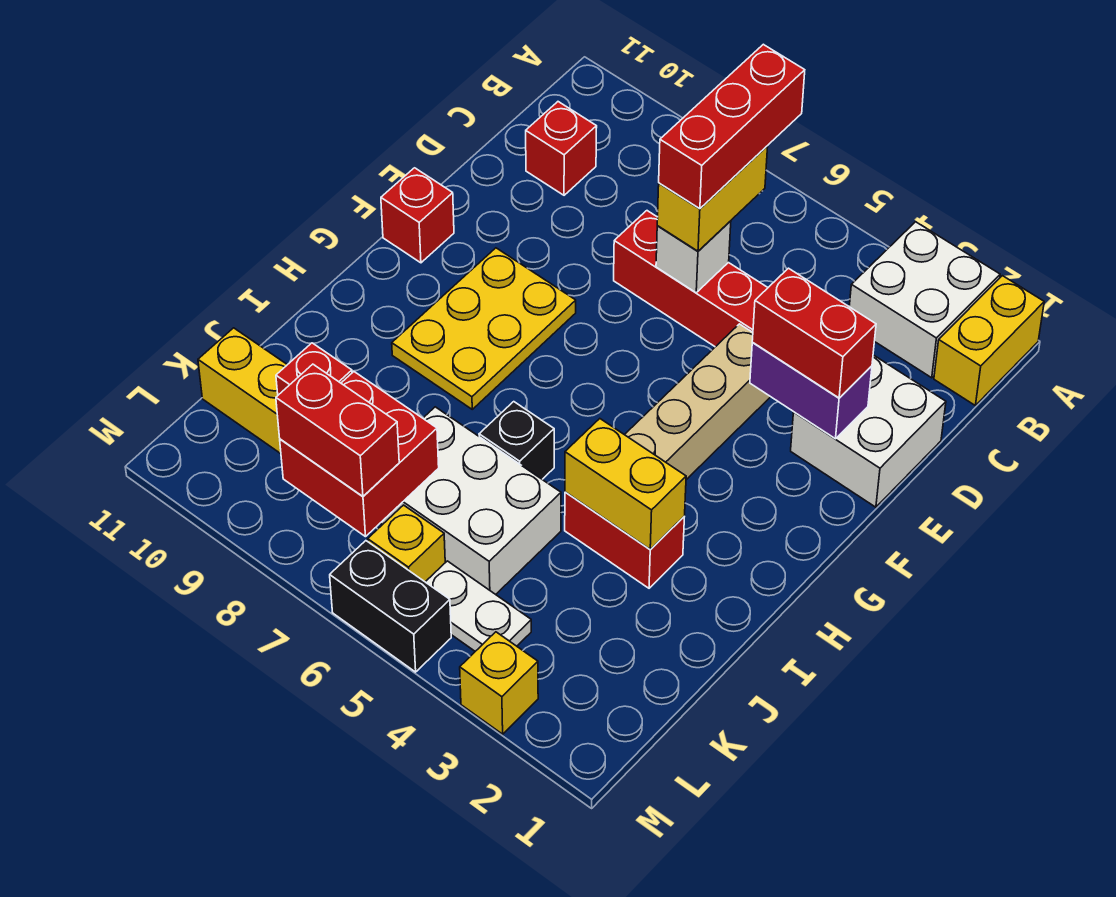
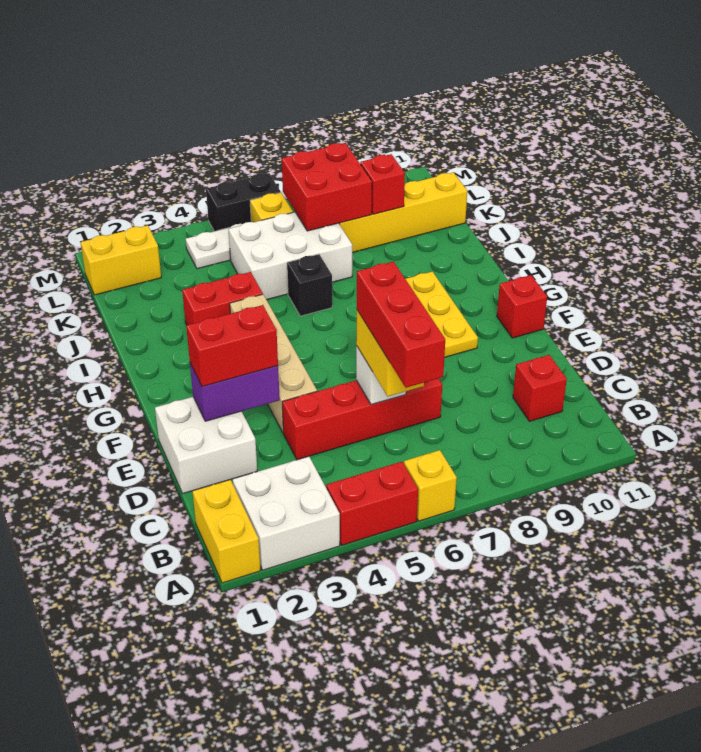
yellow brick I3:I4 level 2 -> yellow brick L1:L2 level 1
red brick L7:L8 level 3 -> red brick A4:A5 level 1
yellow brick M3 level 1 -> yellow brick A6 level 1

